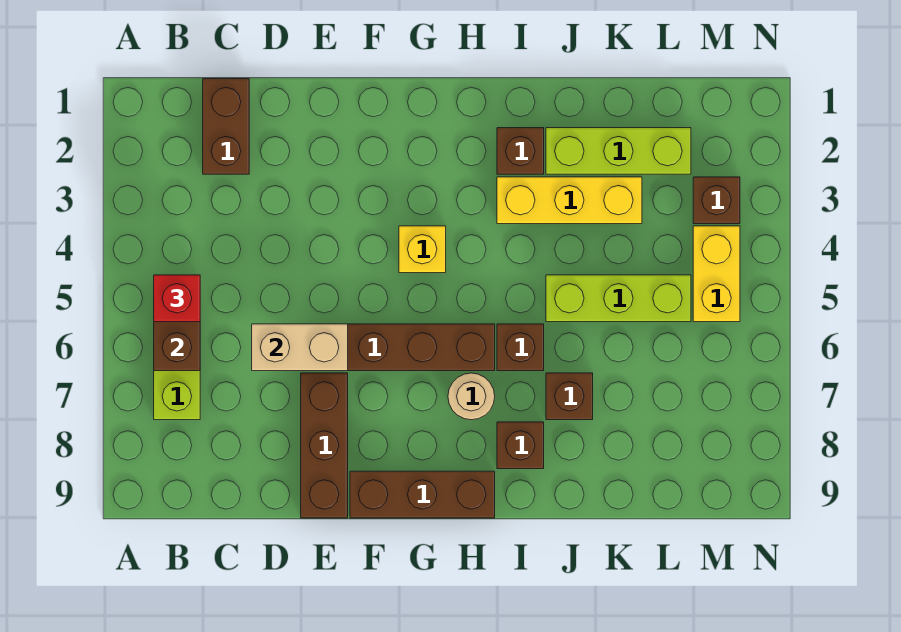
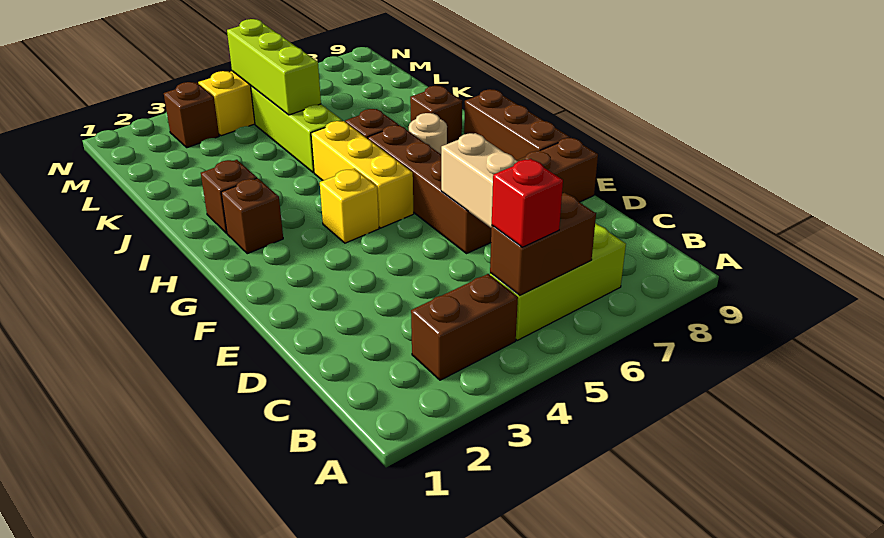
brown brick C1:C2 level 1 -> brown brick B3:B4 level 1
yellow brick I3:K3 level 1 -> yellow brick G5:I5 level 1
lime brick J2:L2 level 1 -> lime brick K5:M5 level 2
brown brick J7 level 1 -> brown brick H2 level 1

